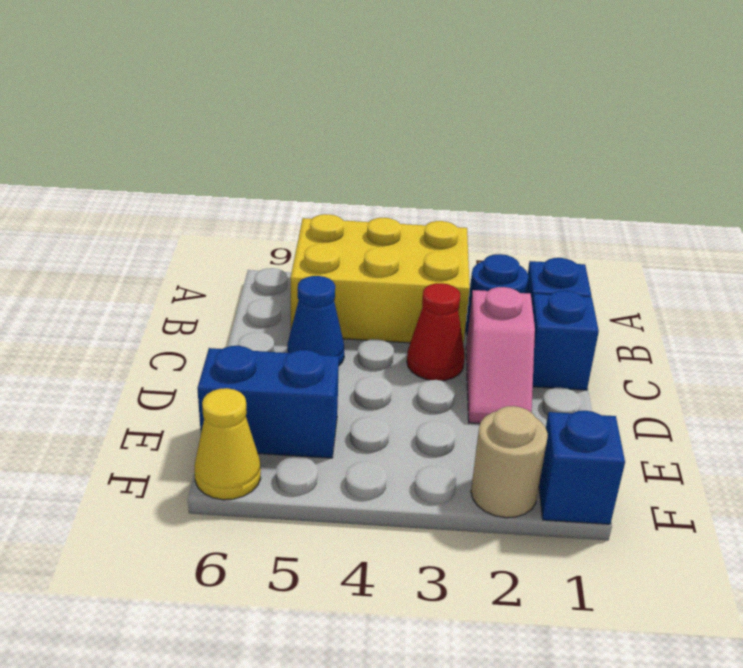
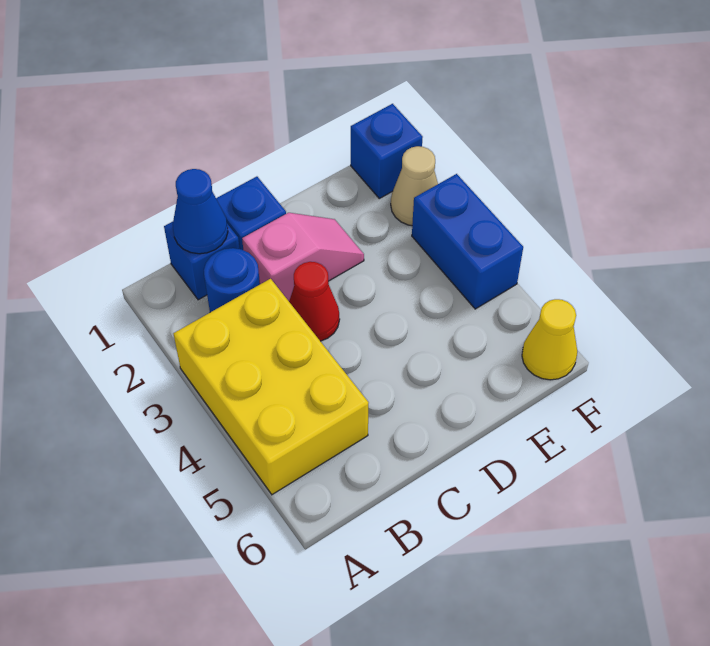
blue cone C5 level 1 -> blue cone B1 level 2
blue brick E5:E6 level 1 -> blue brick F3:F4 level 1
tan round brick F2 level 1 -> tan cone F2 level 1

